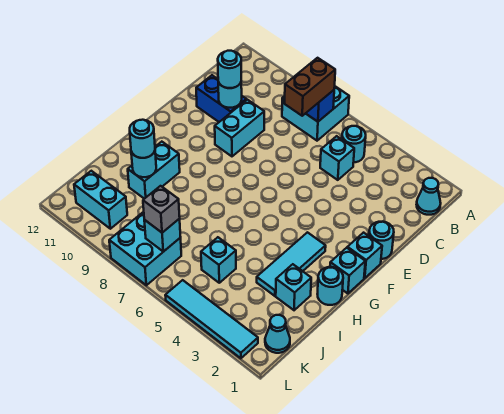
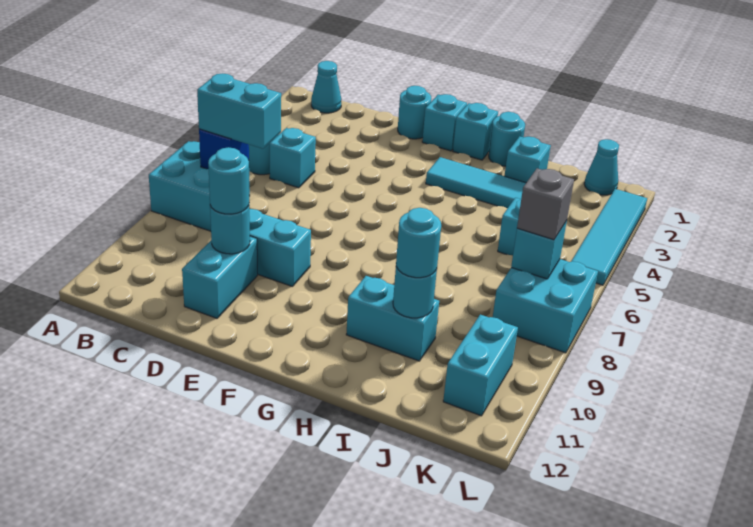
brown brick B7:C7 level 3 -> cyan brick B7:C7 level 3
blue brick D10:D11 level 1 -> cyan brick D10:D11 level 1

